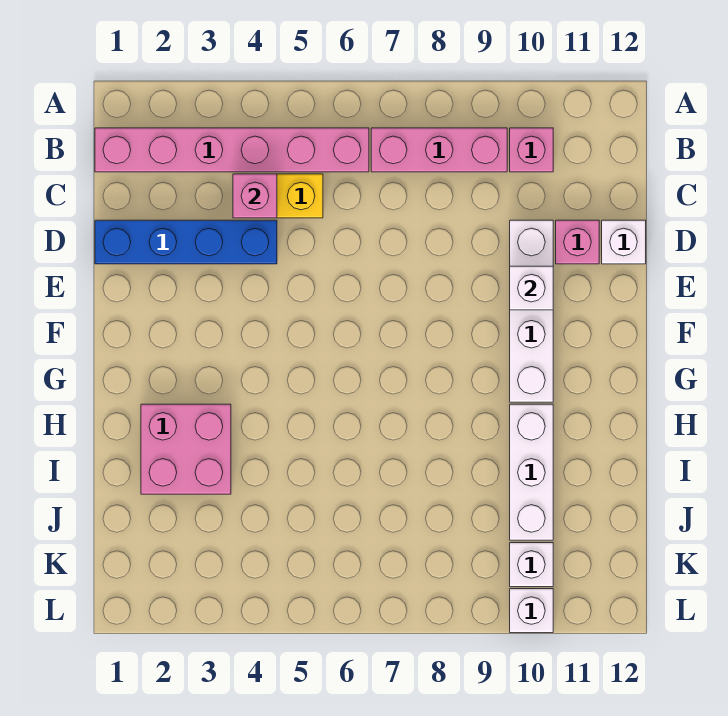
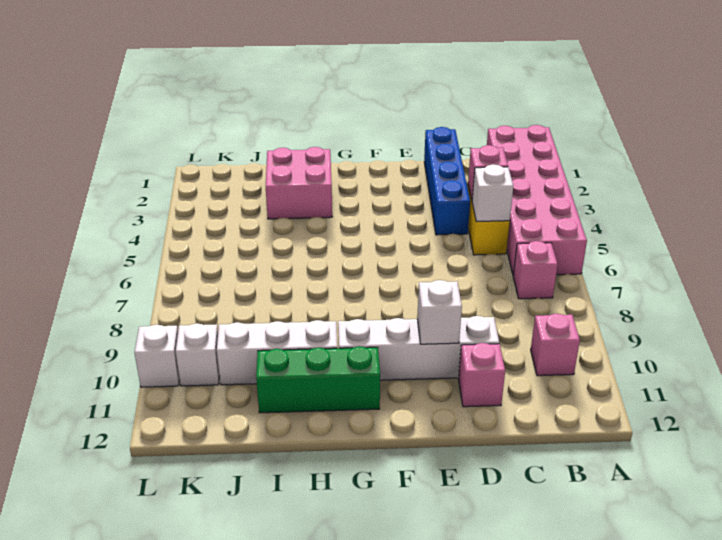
pink brick B1:B6 level 1 -> pink brick A1:B6 level 1
pink brick B7:B9 level 1 -> pink brick B7 level 1
white brick D12 level 1 -> white brick C5 level 2
none -> green brick G11:I11 level 1

